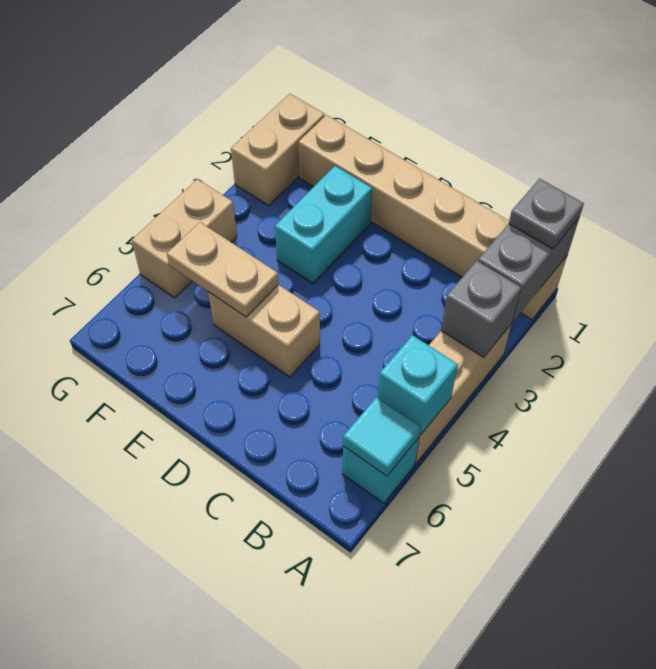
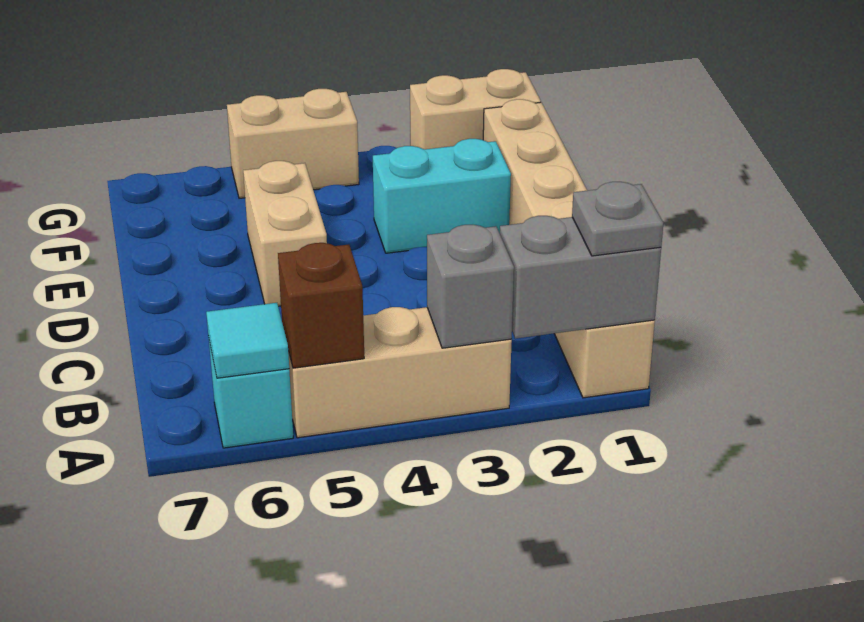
cyan brick A5 level 2 -> brown brick A5 level 2
tan plate E5:F5 level 2 -> none

